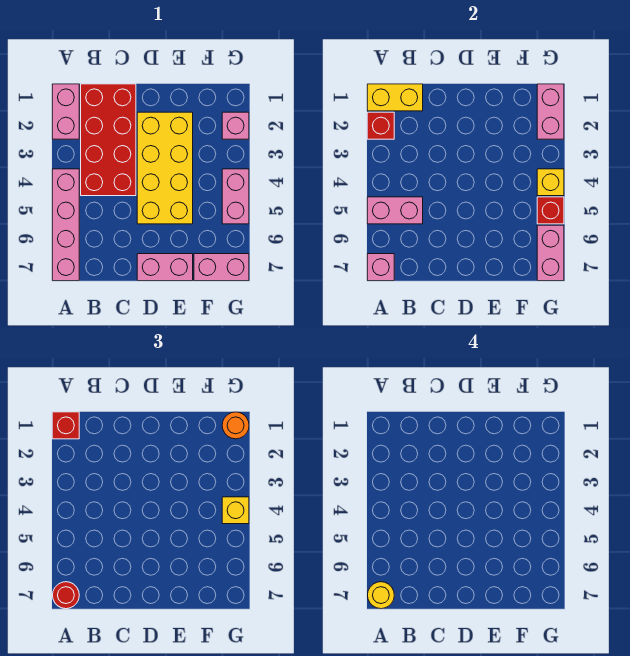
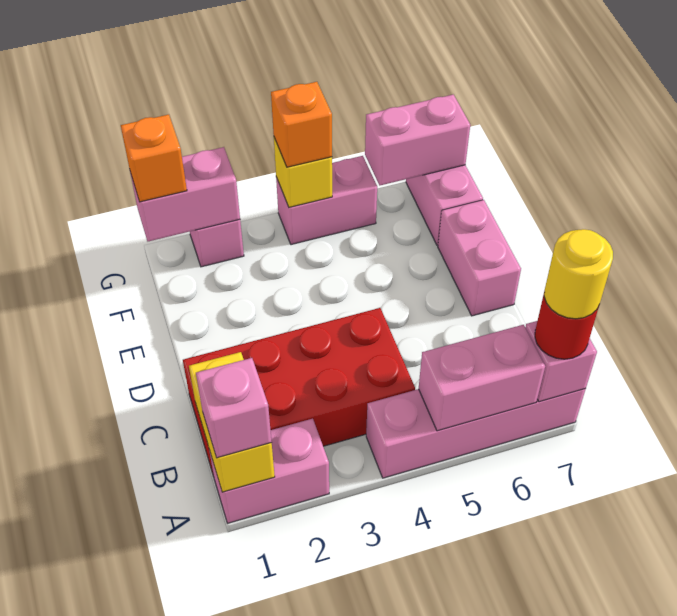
red brick A1 level 3 -> pink brick A1 level 3
red brick A2 level 2 -> none
pink brick A5:B5 level 2 -> pink brick A5:A6 level 2
yellow brick D2:E5 level 1 -> none
orange round brick G1 level 3 -> orange brick G1 level 3
yellow brick G4 level 3 -> orange brick G4 level 3
red brick G5 level 2 -> none

